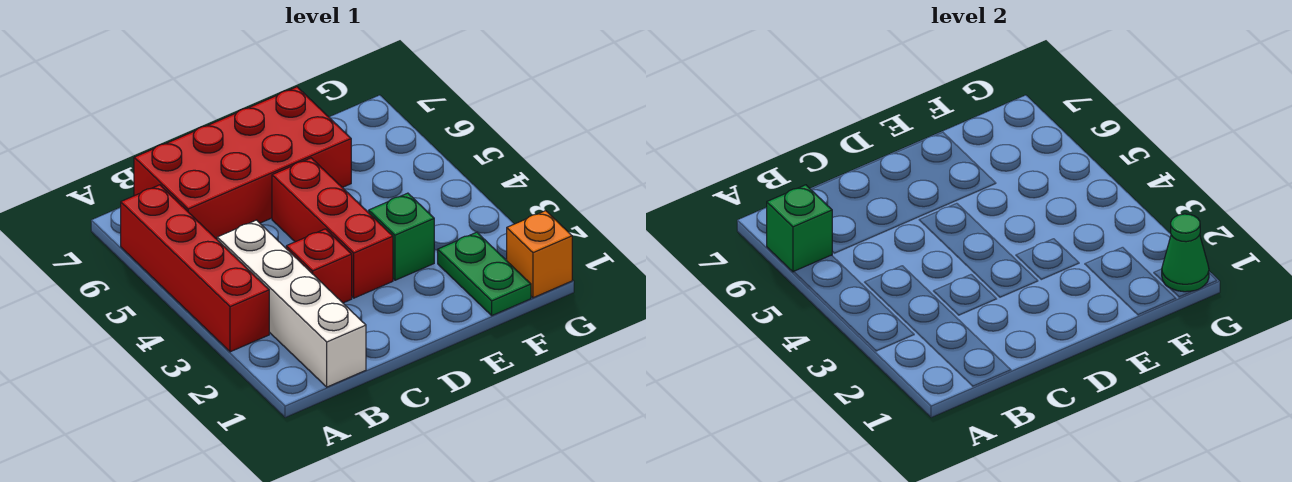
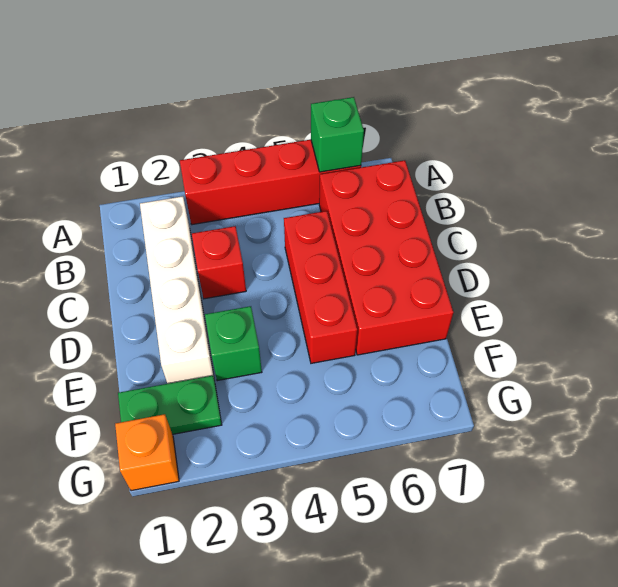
white brick B1:B4 level 1 -> white brick B2:E2 level 1
red brick D3:D5 level 1 -> red brick C5:E5 level 1
green cone G1 level 2 -> none

